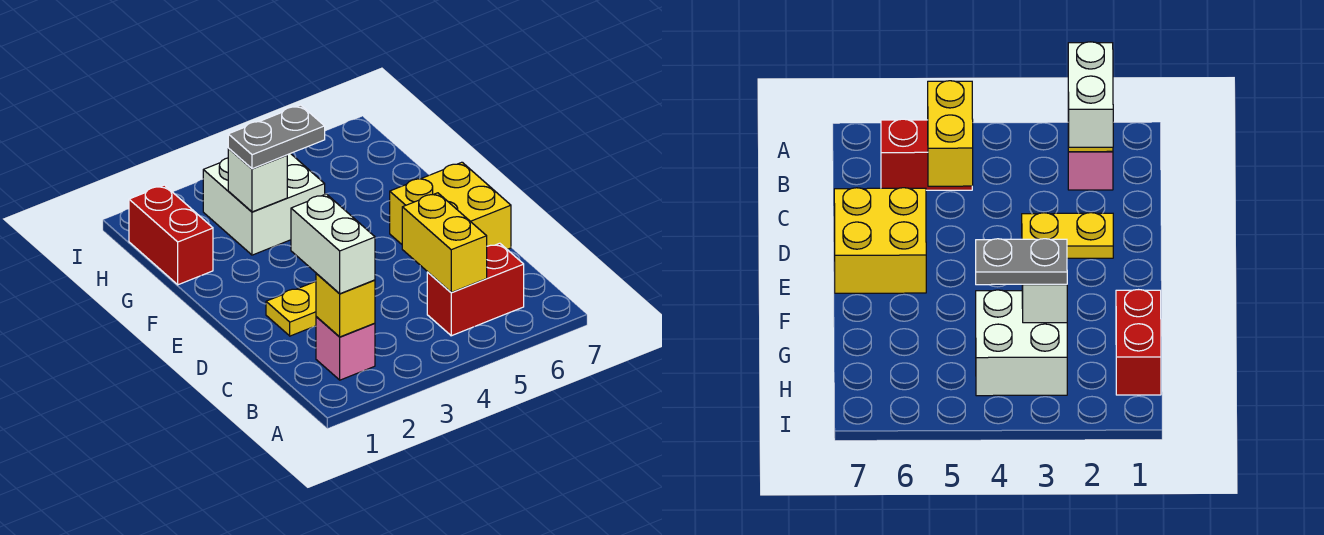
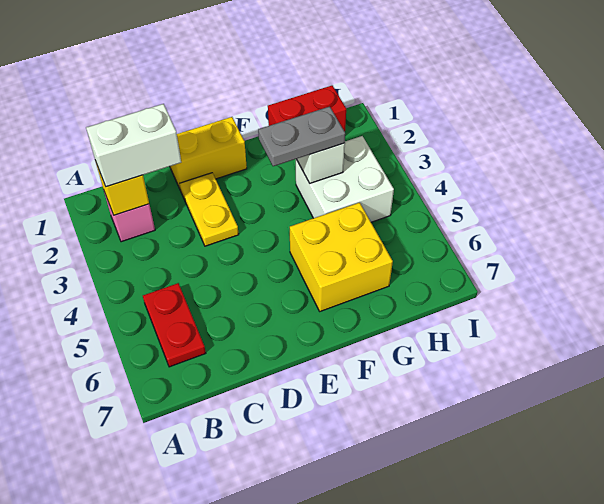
red brick B5:B6 level 1 -> red plate B5:B6 level 1
yellow brick B5:C5 level 2 -> yellow brick D1:E1 level 1
yellow brick D6:E7 level 1 -> yellow brick F5:G6 level 1
grey plate G3:G4 level 3 -> grey plate F3:G3 level 3

